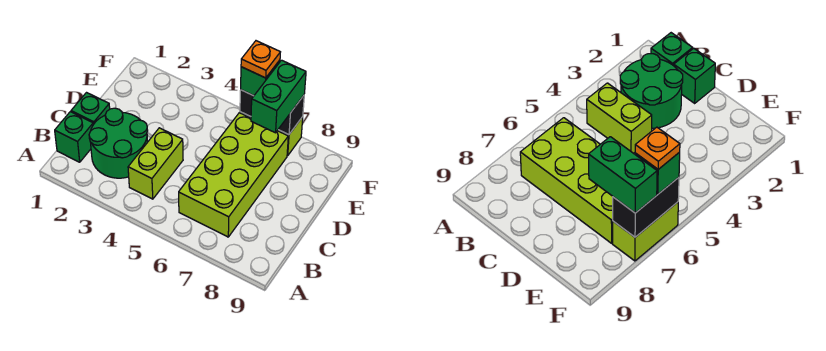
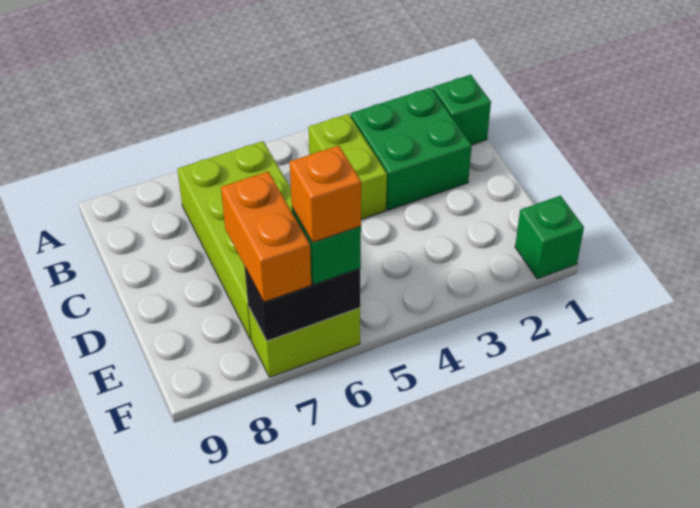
green round brick B2:C3 level 1 -> green brick B2:C3 level 1
green brick C1 level 1 -> green brick F1 level 1
green brick E7:F7 level 3 -> orange brick E7:F7 level 3
orange plate F6 level 4 -> orange brick F6 level 4

